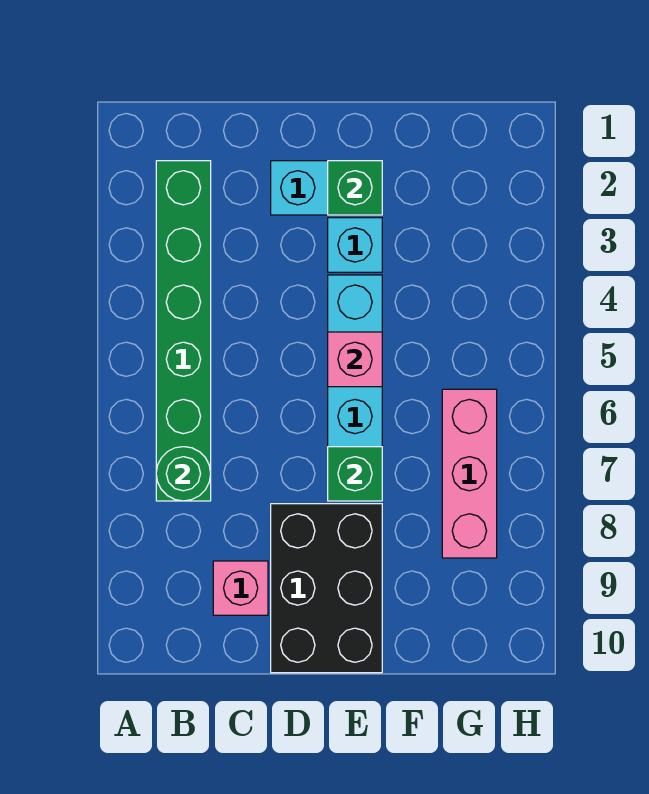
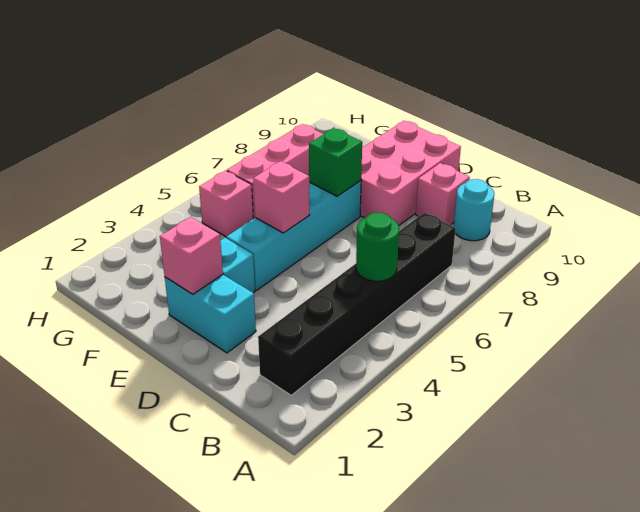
green brick B2:B7 level 1 -> black brick B2:B7 level 1
green round brick B7 level 2 -> green round brick B5 level 2
none -> cyan round brick B9 level 1
black brick D8:E10 level 1 -> pink brick D8:E10 level 1
green brick E2 level 2 -> pink brick E2 level 2
none -> pink brick G5 level 1

